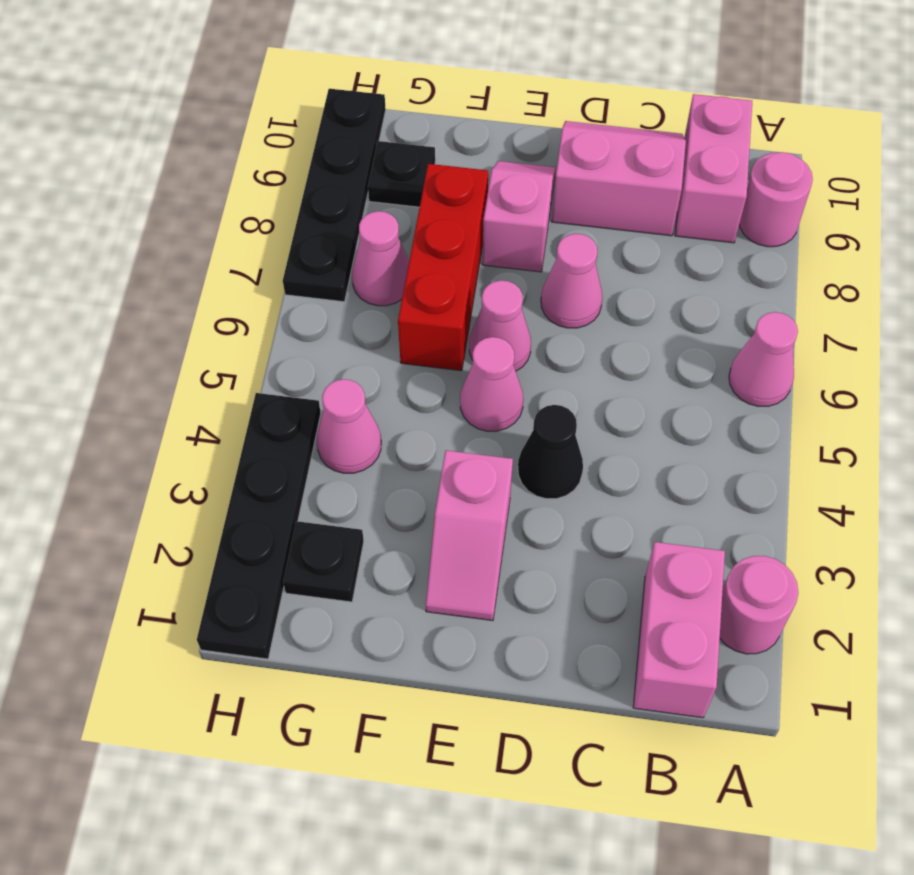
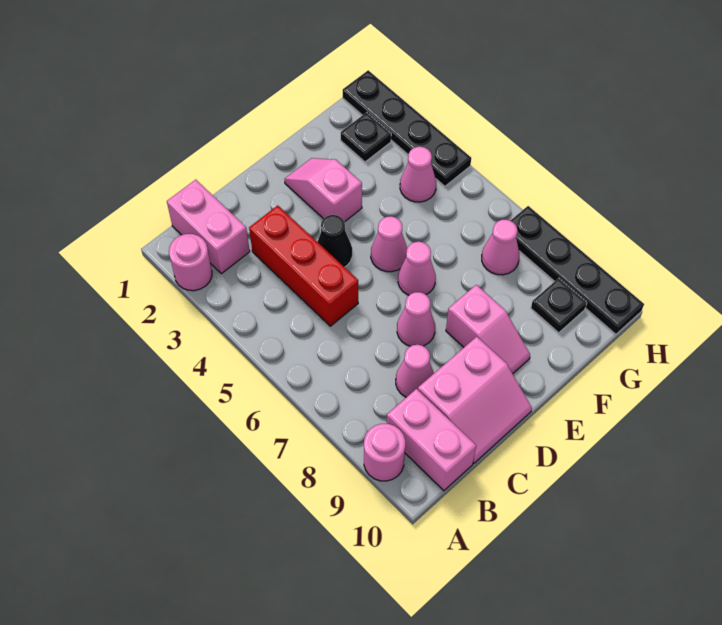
pink cone A6 level 1 -> pink cone C8 level 1
red brick F6:F8 level 1 -> red brick C3:C5 level 1

